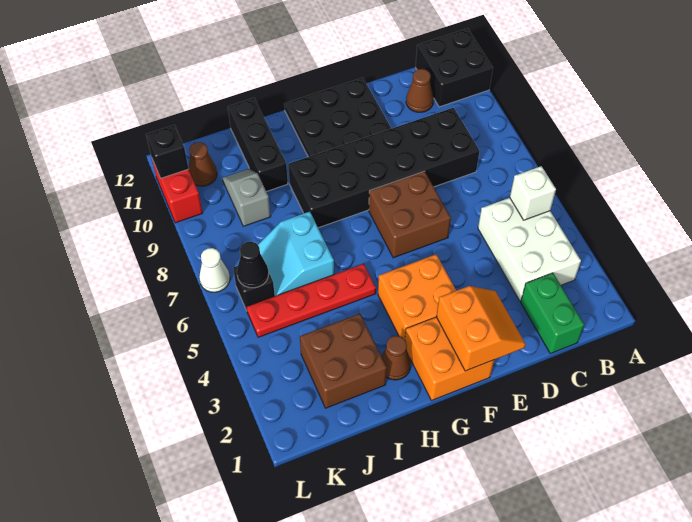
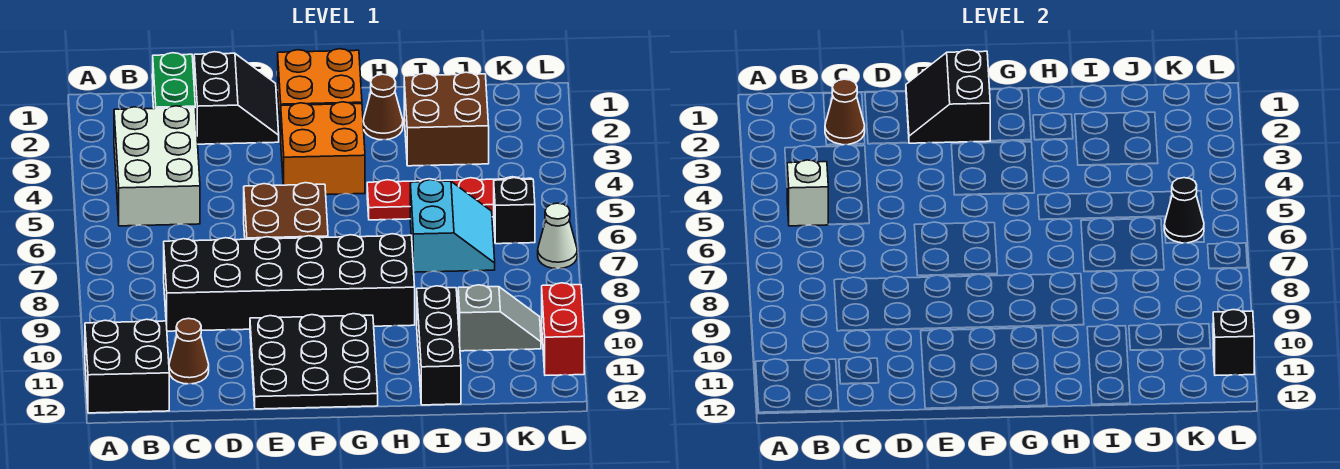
none -> black slope D1:E2 level 1 top D
orange slope E1:F2 level 2 top F -> black slope E1:F2 level 2 top F
grey slope J9:J10 level 1 top 9 -> grey slope J10:K10 level 1 top J
brown cone K11 level 1 -> brown cone C2 level 2

